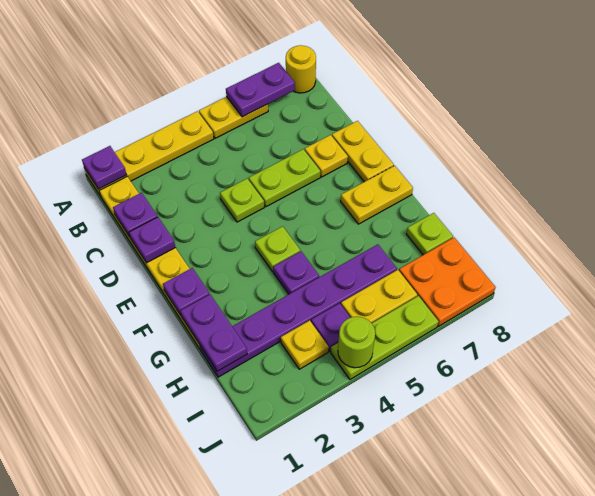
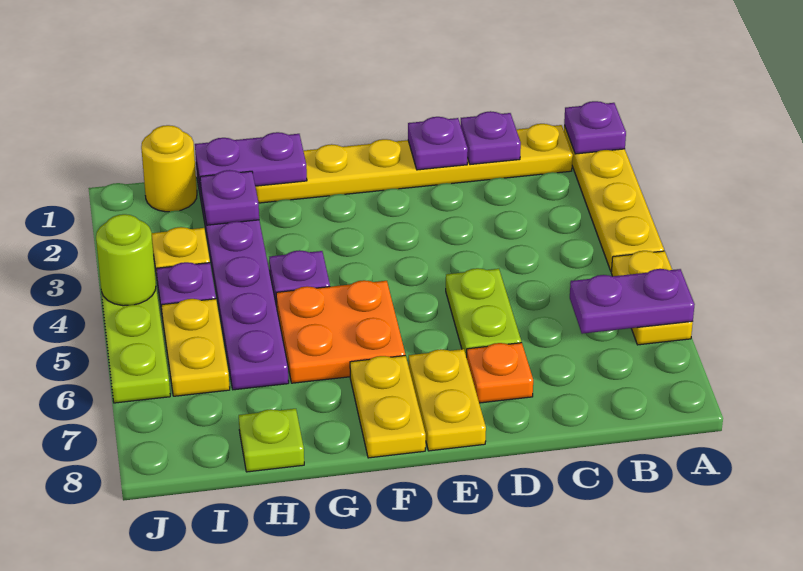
purple plate A6:A7 level 2 -> purple plate A6:B6 level 2
yellow round brick A8 level 1 -> yellow round brick I1 level 1
lime plate D4 level 1 -> none
yellow plate D7 level 1 -> orange plate D7 level 1
yellow plate D8:E8 level 1 -> yellow plate E7:E8 level 1
purple plate F1 level 2 -> purple plate H2 level 2
lime plate F4 level 1 -> none
orange plate I7:J8 level 1 -> orange plate F5:G6 level 1

